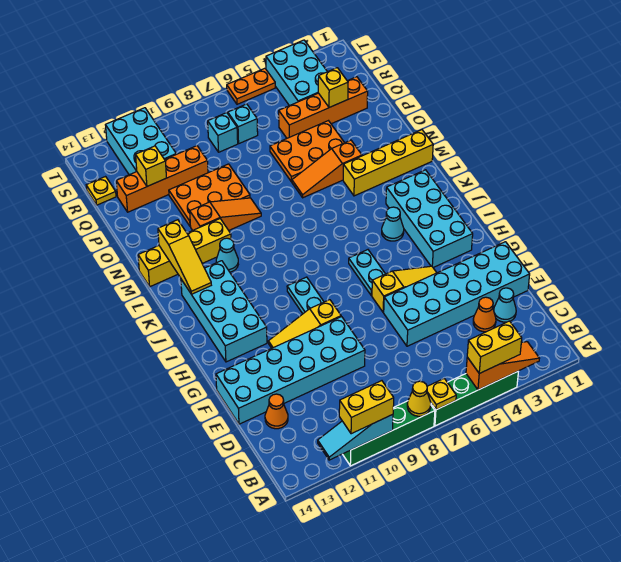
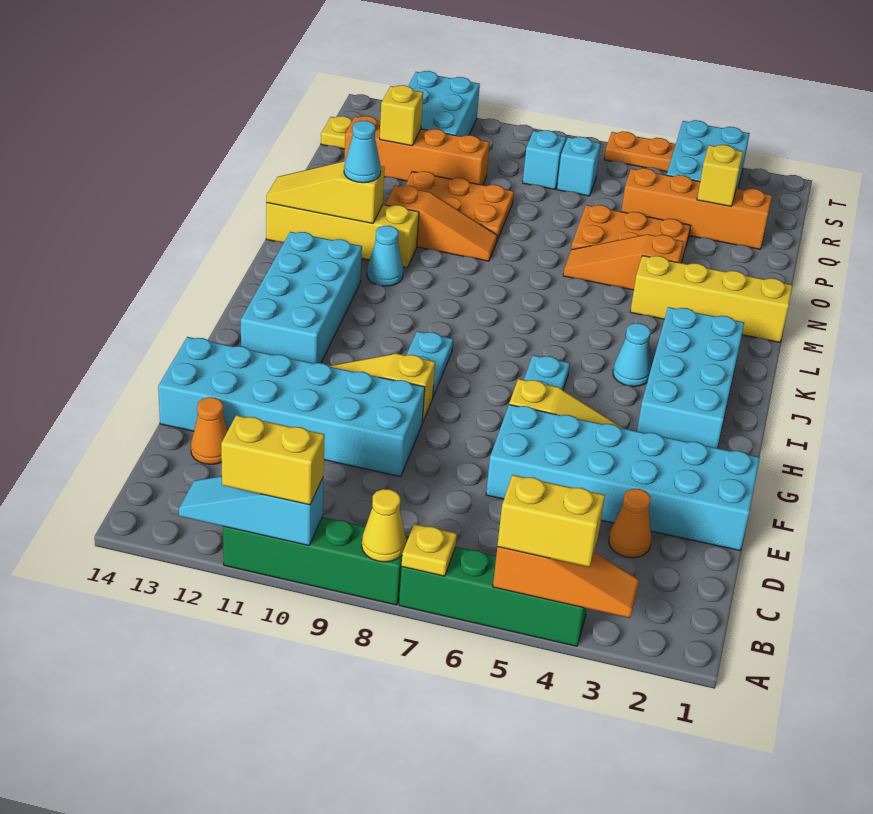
cyan cone D2 level 1 -> cyan cone M12 level 3
yellow slope K13:M13 level 2 top M -> yellow slope M12:M14 level 2 top 12

